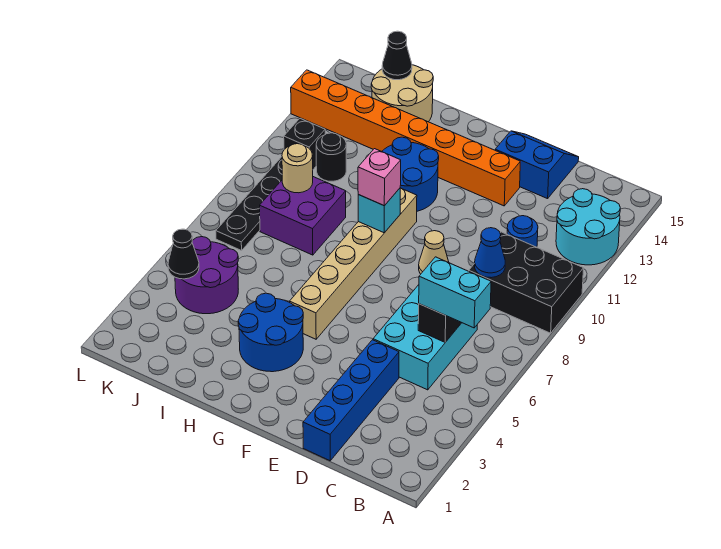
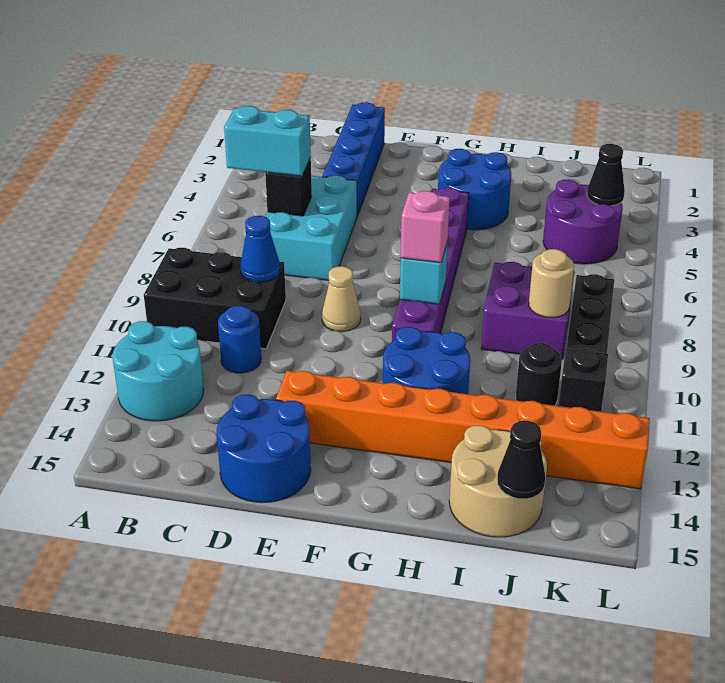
blue slope D14:E15 level 1 top 14 -> blue round brick D14:E15 level 1
tan brick G5:G10 level 1 -> purple brick G5:G10 level 1

